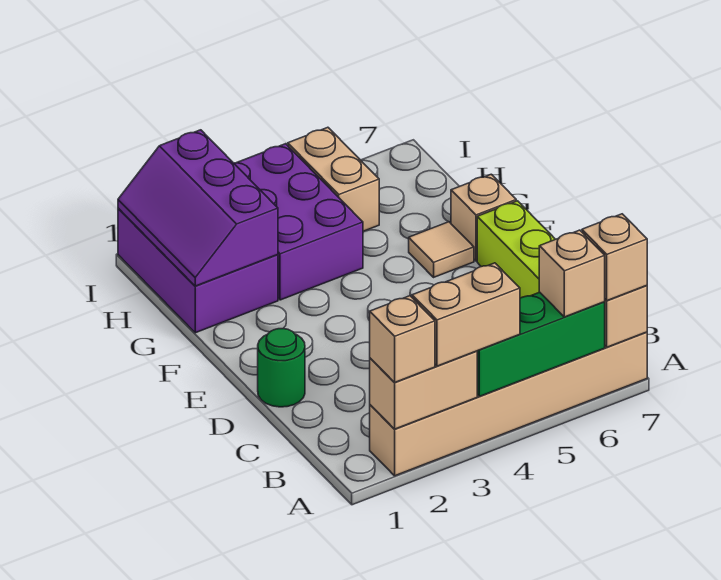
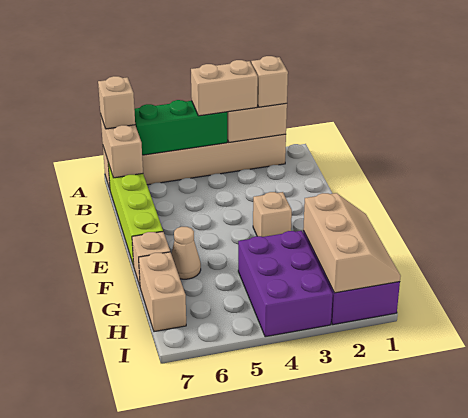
tan brick A6 level 3 -> tan brick E3 level 1
green round brick D1 level 1 -> none
tan tile F6 level 1 -> tan cone F6 level 1
purple slope G1:I2 level 2 top 2 -> tan slope G1:I2 level 2 top 2
tan brick H5:I5 level 1 -> tan brick G7:H7 level 1

